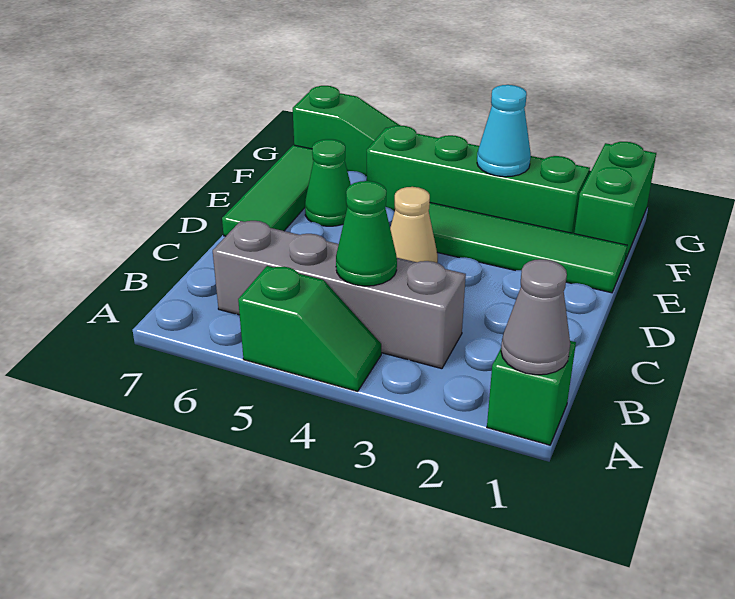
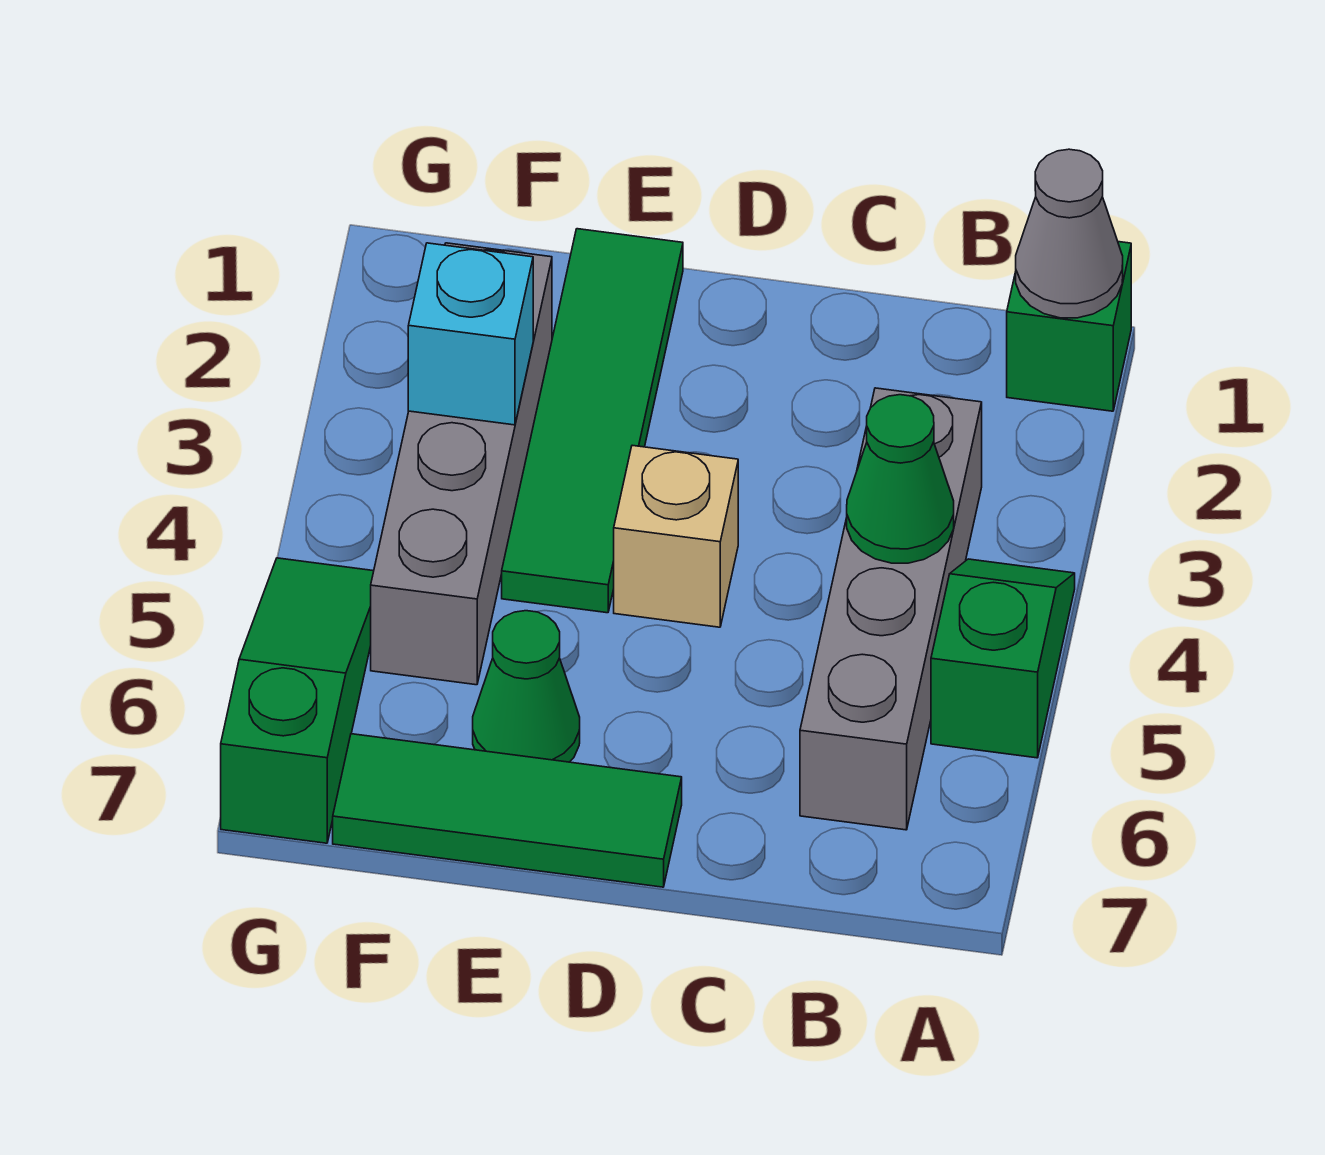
tan cone D4 level 1 -> tan brick D4 level 1
green brick F1:G1 level 1 -> none
green brick F2:F5 level 1 -> grey brick F2:F5 level 1
cyan cone F3 level 2 -> cyan brick F3 level 2

